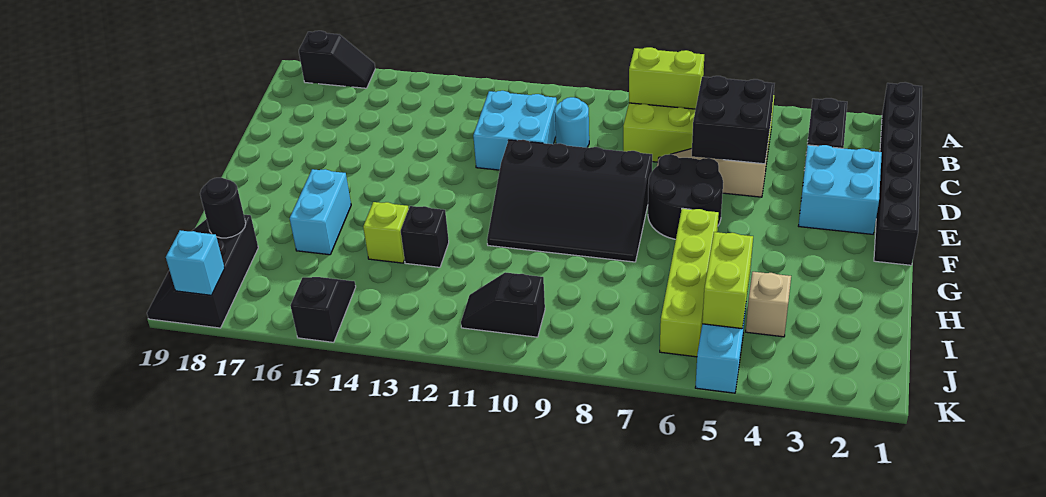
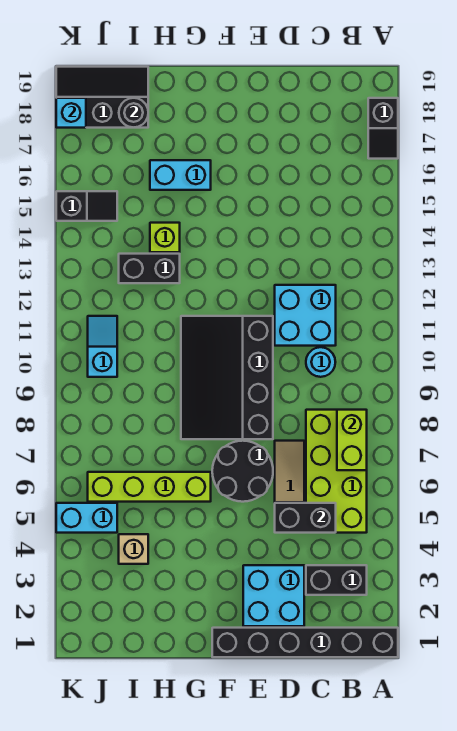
black brick C5:D6 level 2 -> black brick C5:D5 level 2
black brick H13 level 1 -> black brick H13:I13 level 1
lime brick I5:J5 level 2 -> none
black slope J10:J11 level 1 top 10 -> cyan slope J10:J11 level 1 top 10

